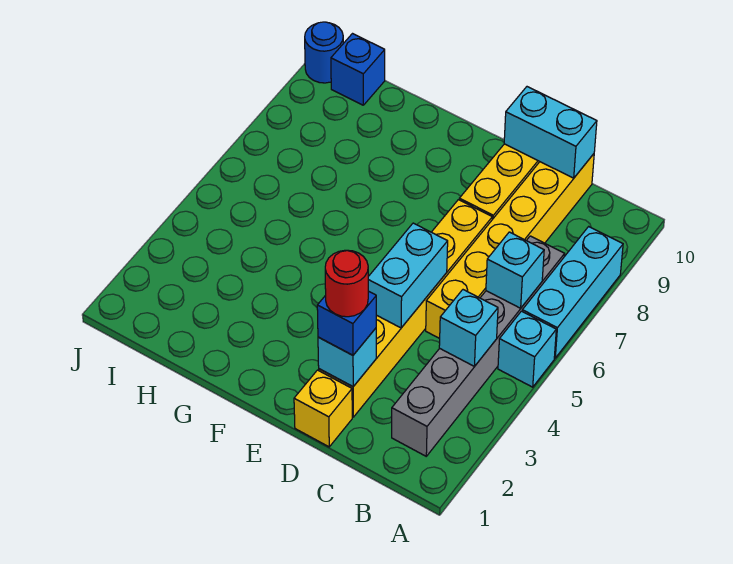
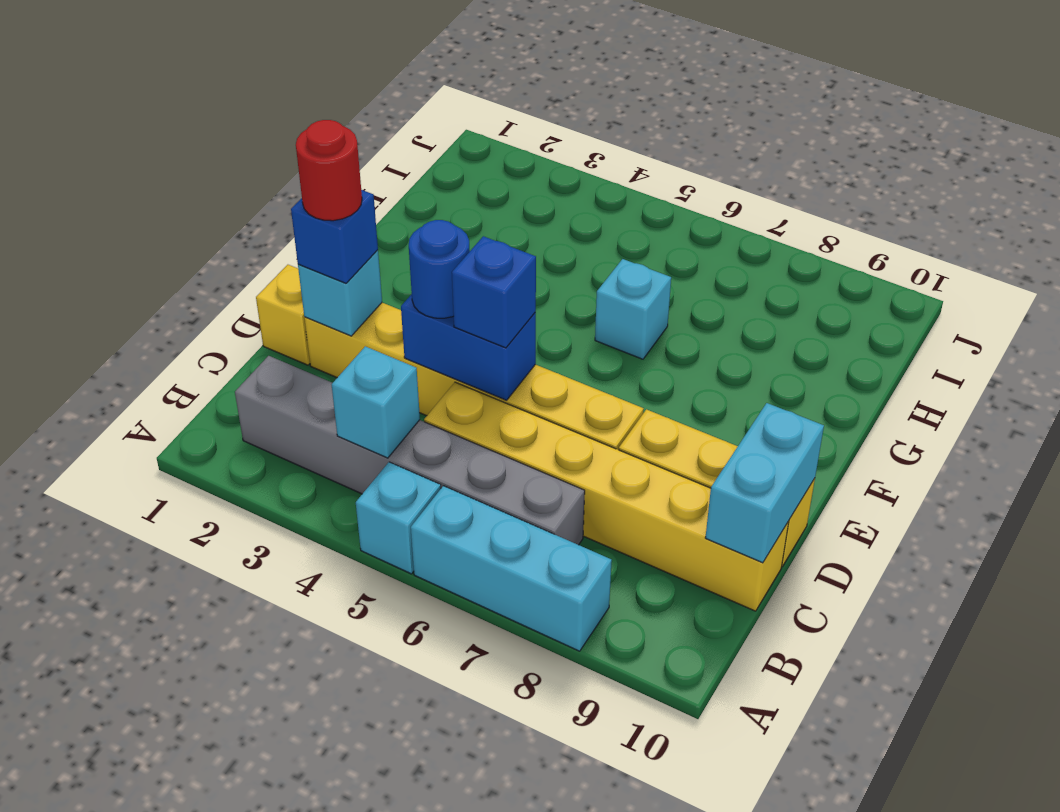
cyan brick B6 level 2 -> cyan brick G6 level 1
cyan brick D4:D5 level 2 -> blue brick D4:D5 level 2
blue brick I10 level 1 -> blue brick D5 level 3
blue round brick J10 level 1 -> blue round brick D4 level 3

